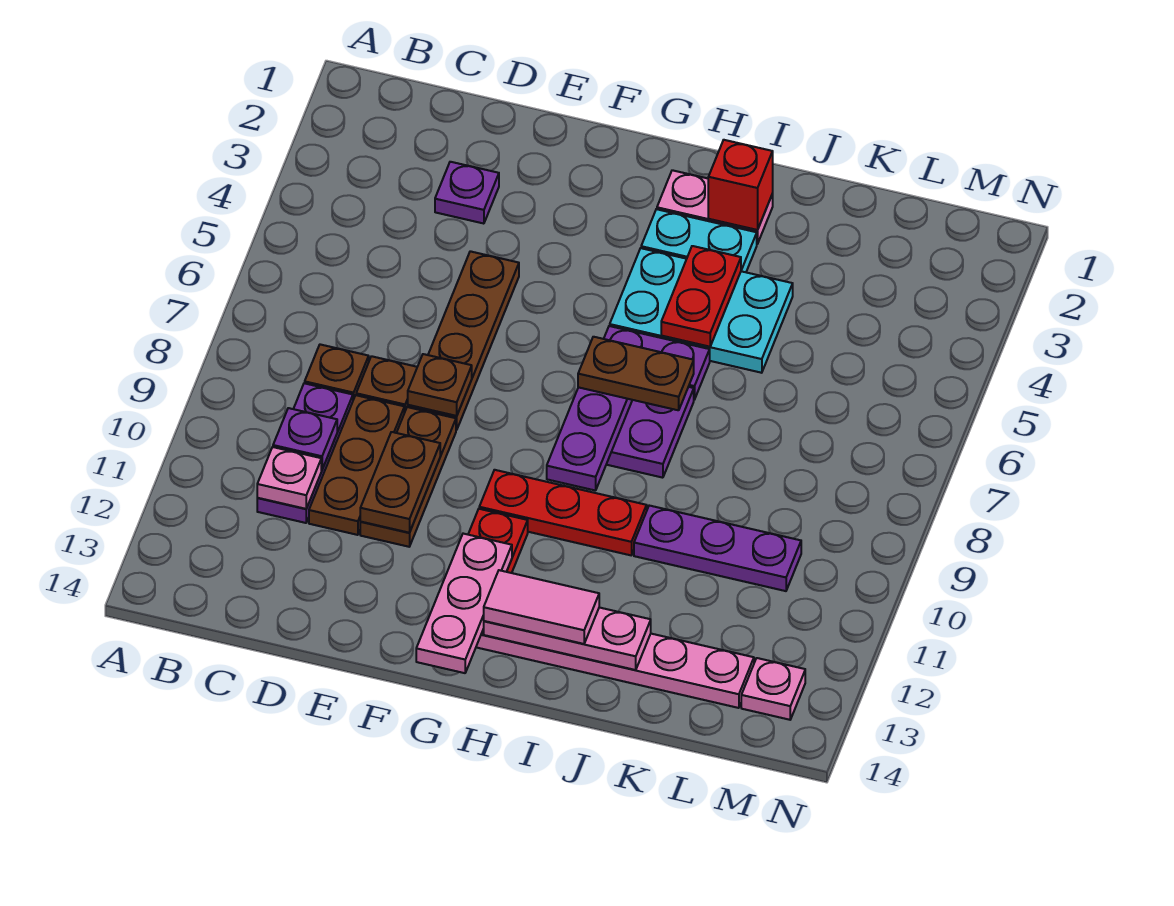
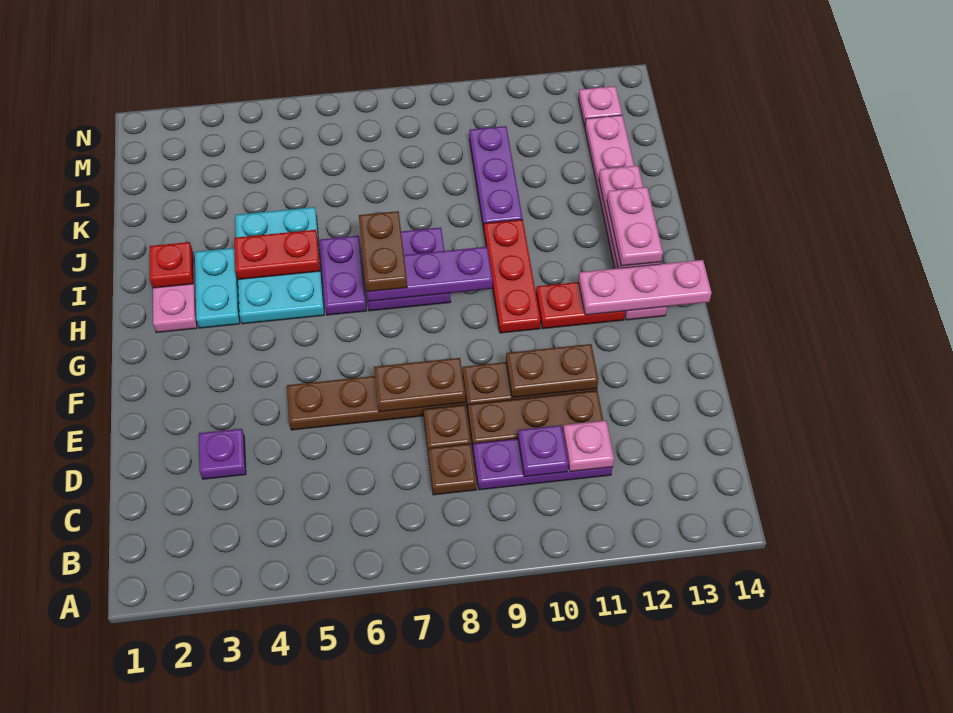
brown plate E8 level 2 -> brown plate E7:E8 level 2
pink tile H13:I13 level 3 -> pink plate H13:I13 level 3
red brick I2 level 2 -> red plate I2 level 2

